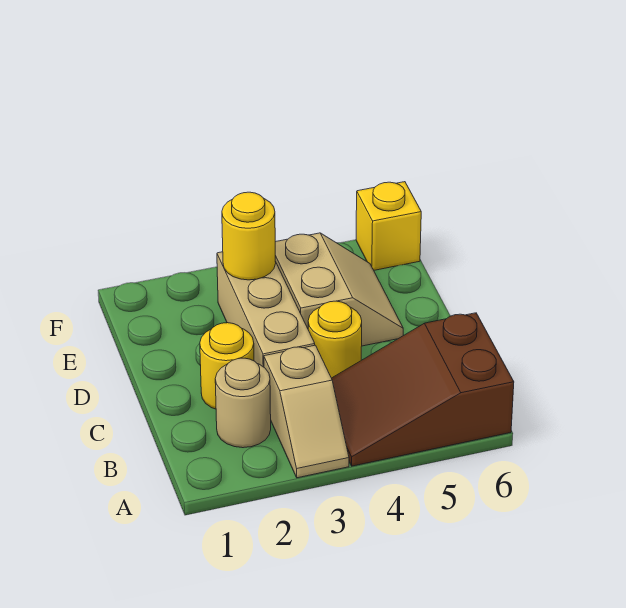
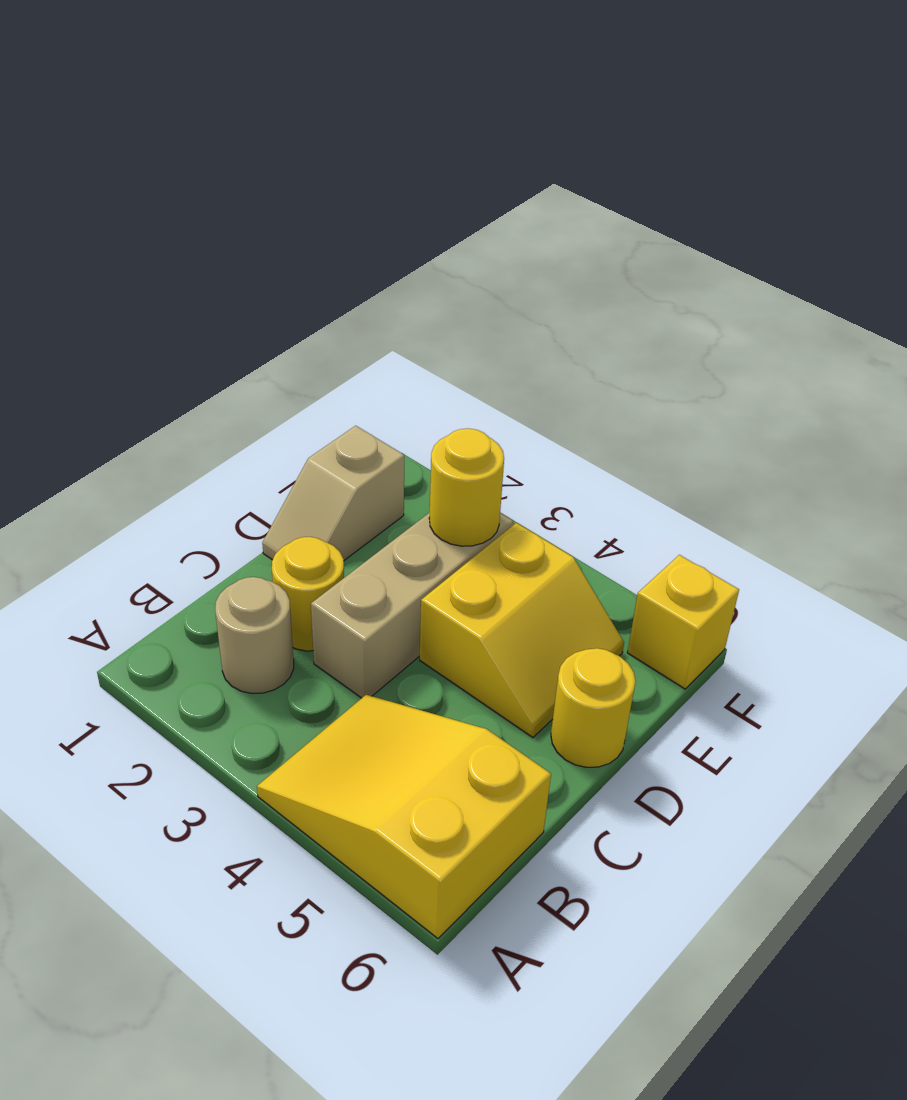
tan slope A3:B3 level 1 top B -> tan slope D1:E1 level 1 top E
brown slope A4:B6 level 1 top 6 -> yellow slope A4:B6 level 1 top 6
yellow round brick C4 level 1 -> yellow round brick D6 level 1
tan slope D4:E5 level 1 top 4 -> yellow slope D4:E5 level 1 top 4

